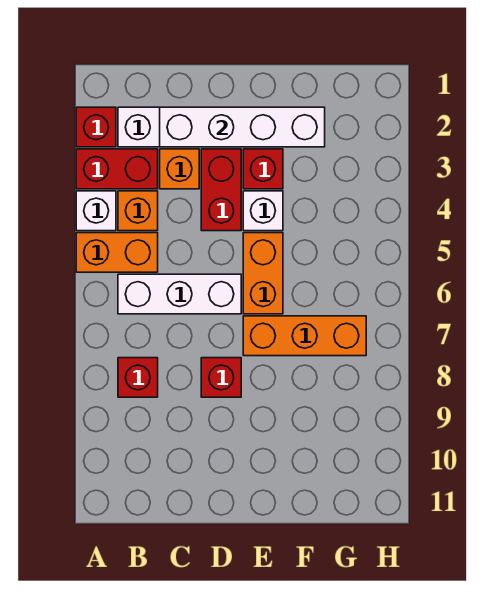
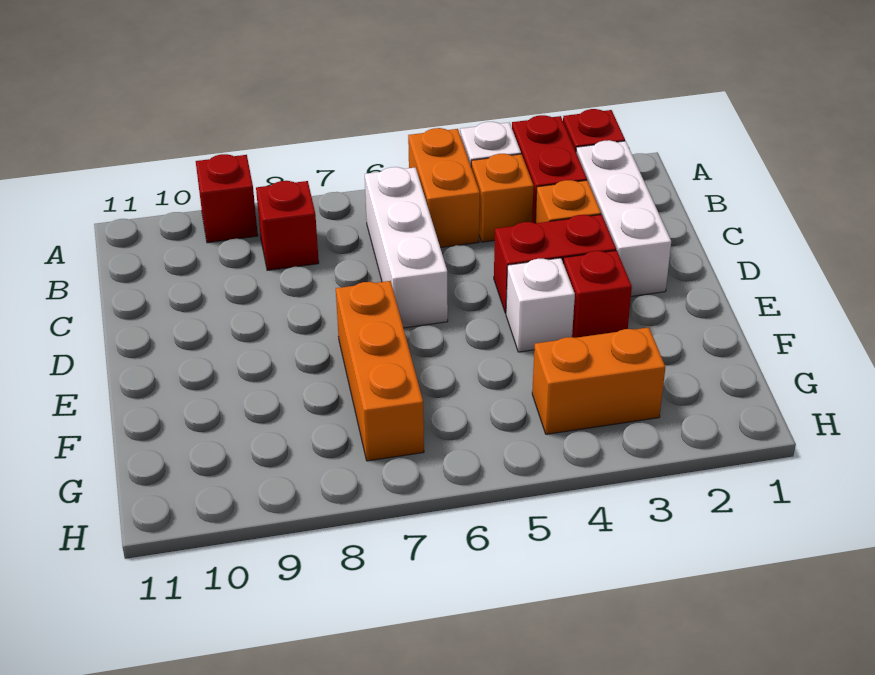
white brick C2:F2 level 2 -> none
red brick D8 level 1 -> red brick A9 level 1
orange brick E5:E6 level 1 -> orange brick G3:G4 level 1

